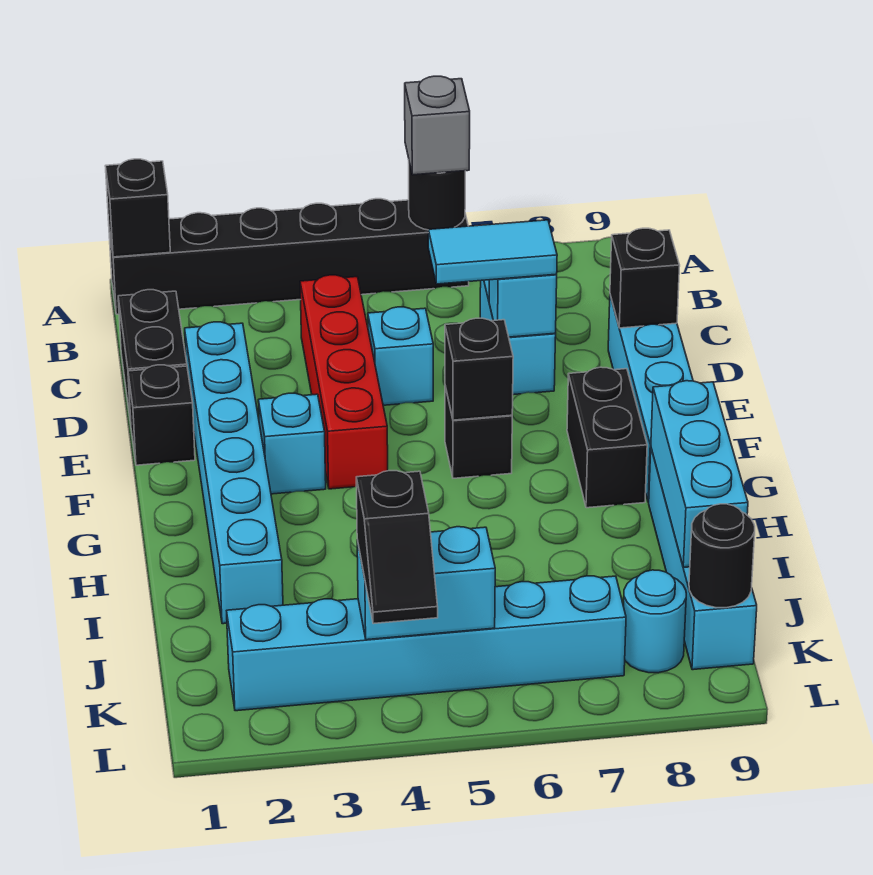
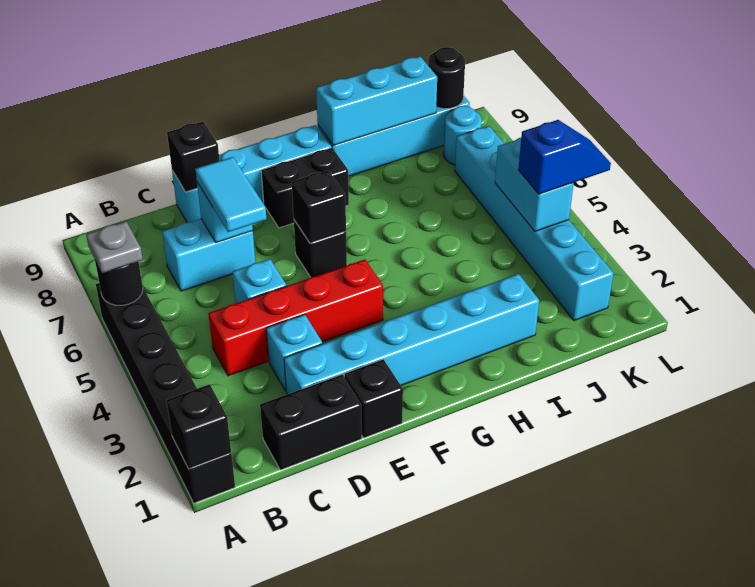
grey brick A6 level 3 -> grey plate A6 level 3
cyan brick F3 level 1 -> cyan brick D3 level 1
black slope K4:L4 level 3 top K -> blue slope K4:L4 level 3 top K

